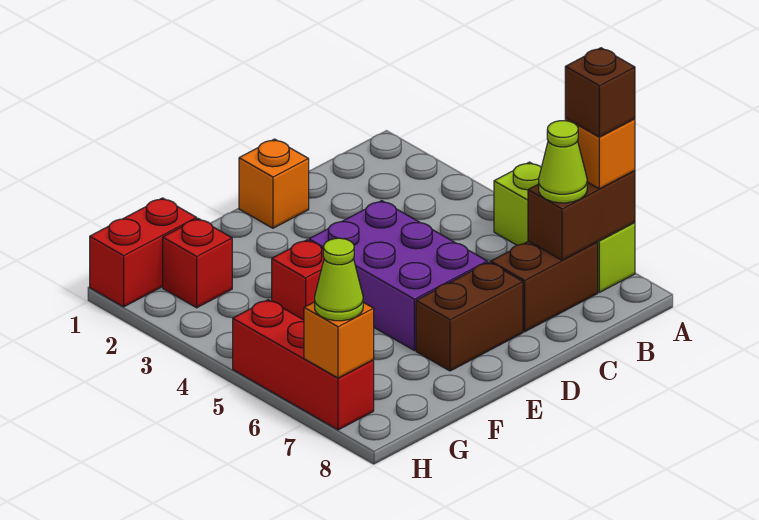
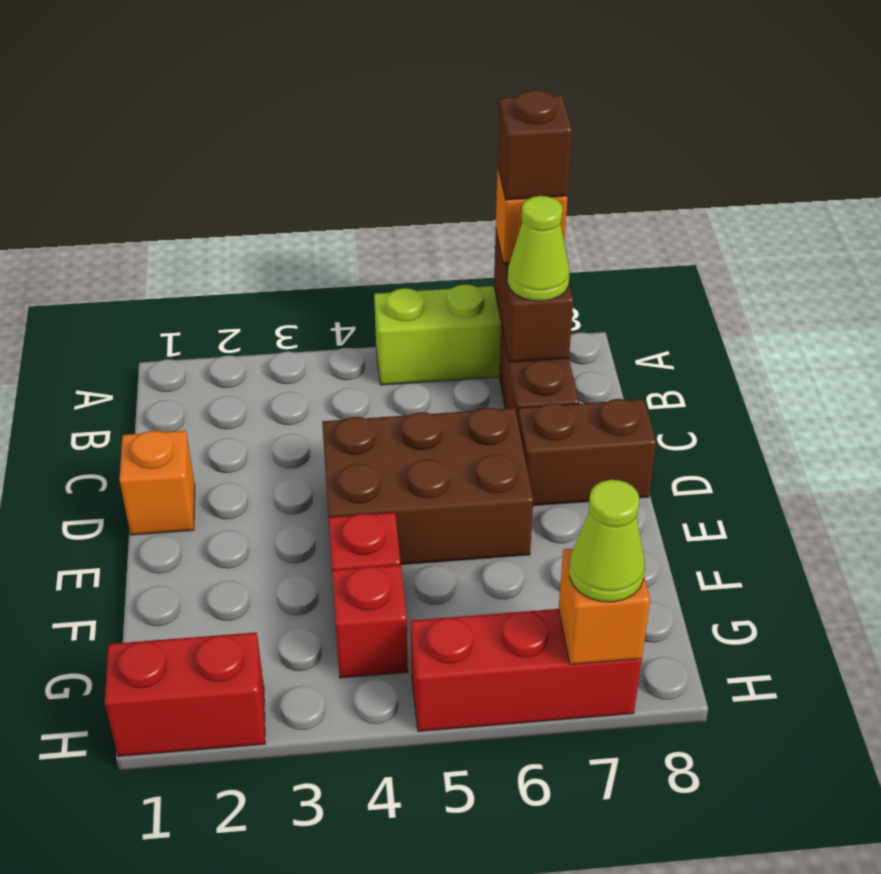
purple brick D4:E6 level 1 -> brown brick D4:E6 level 1
brown brick D7:E7 level 1 -> brown brick D7:D8 level 1
red brick G1:H1 level 1 -> red brick H1:H2 level 1
red brick G2 level 1 -> red brick G4 level 1

